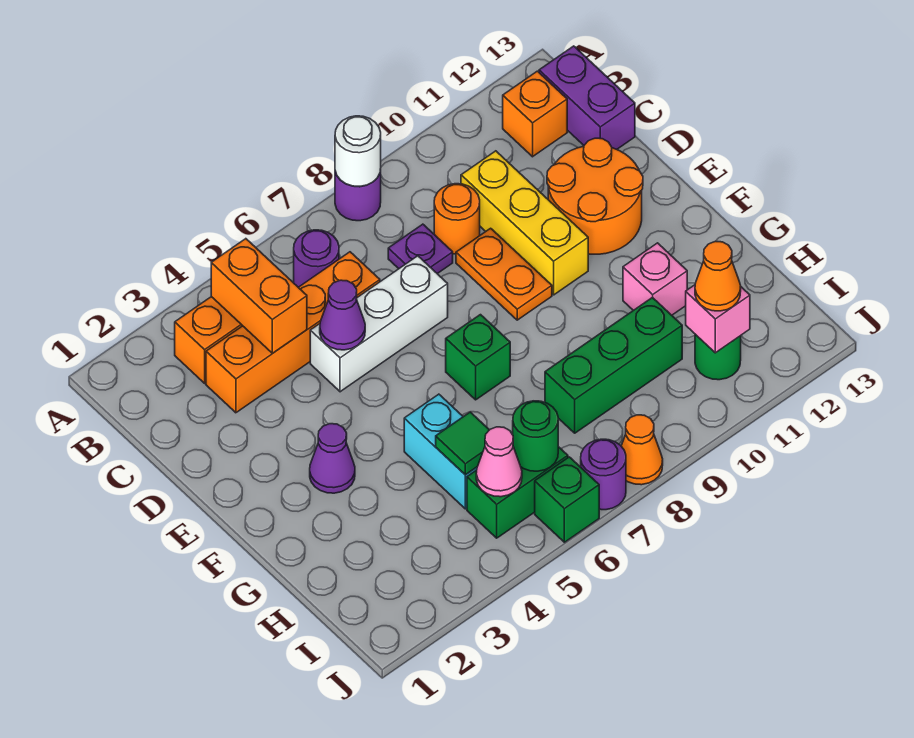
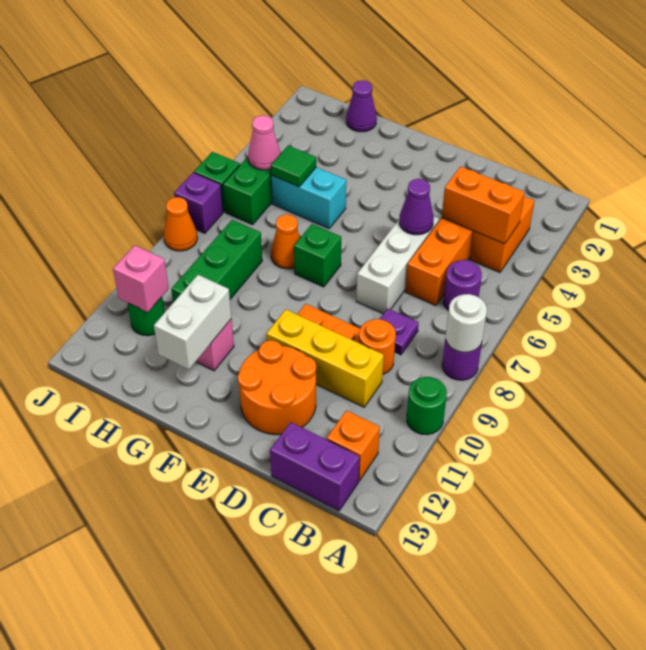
purple cone F3 level 1 -> purple cone H1 level 1
none -> white brick G11:G12 level 2
green round brick I6 level 2 -> green round brick A10 level 1
orange cone I11 level 3 -> orange cone G7 level 1
purple round brick J7 level 1 -> purple brick J7 level 1

